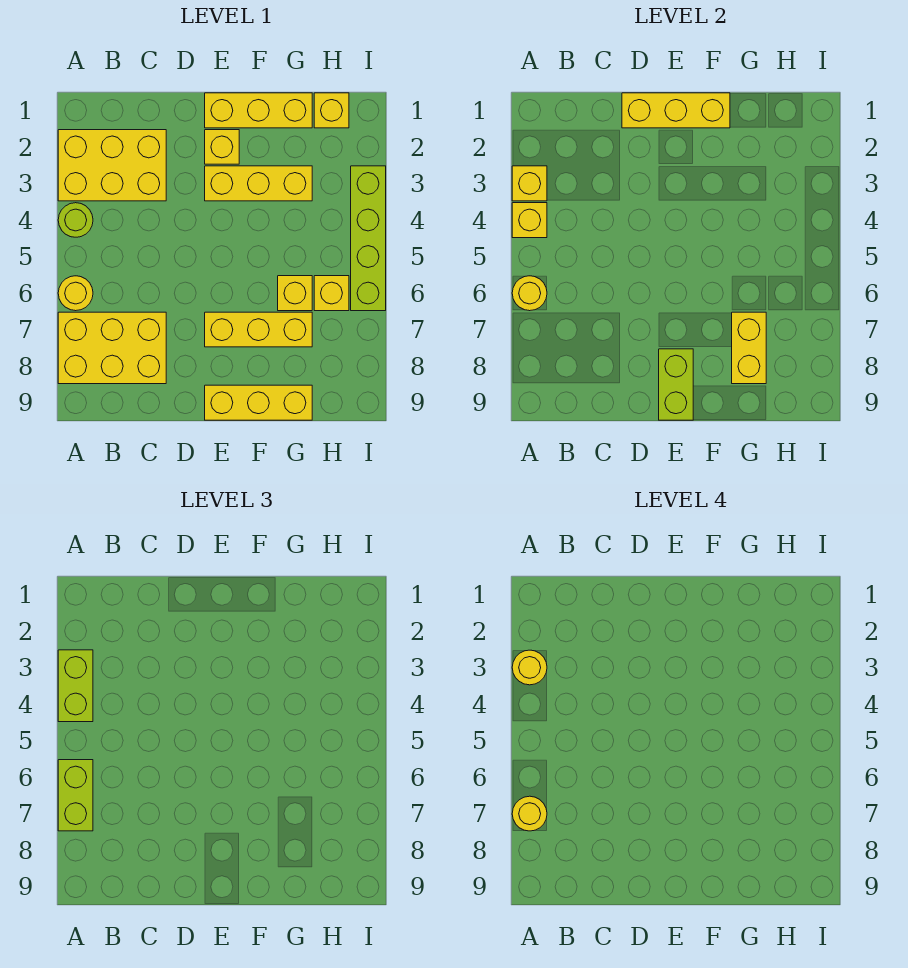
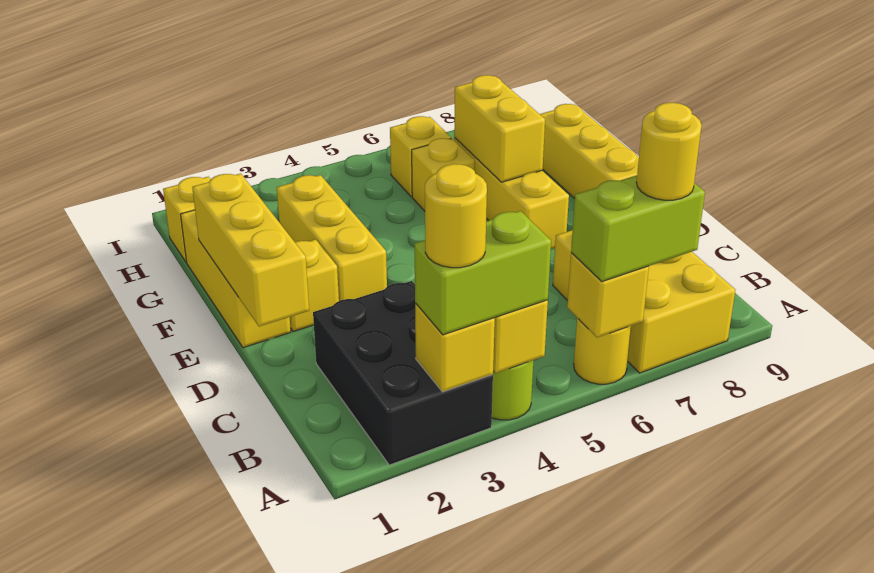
yellow brick A2:C3 level 1 -> black brick A2:C3 level 1
yellow round brick A6 level 2 -> yellow brick A6 level 2
lime brick E8:E9 level 2 -> none
yellow brick G7:G8 level 2 -> yellow brick F7:G7 level 2
lime brick I3:I6 level 1 -> none

